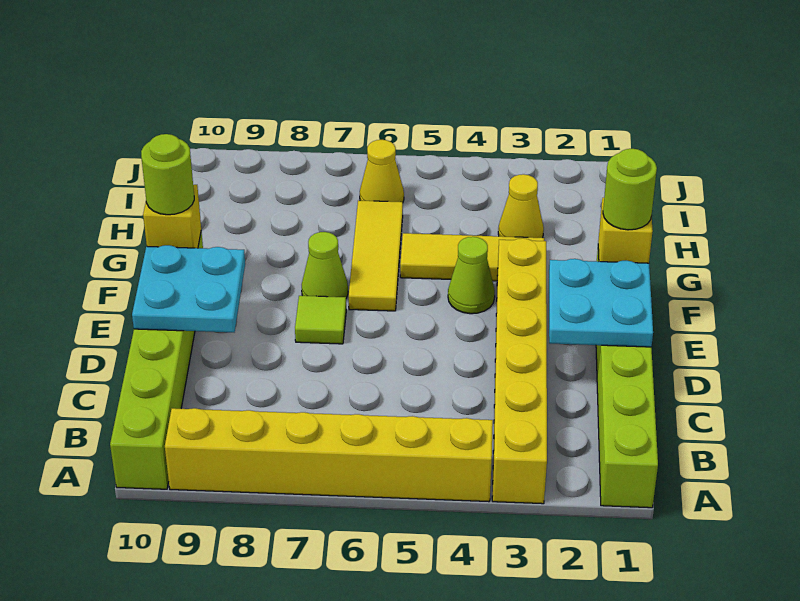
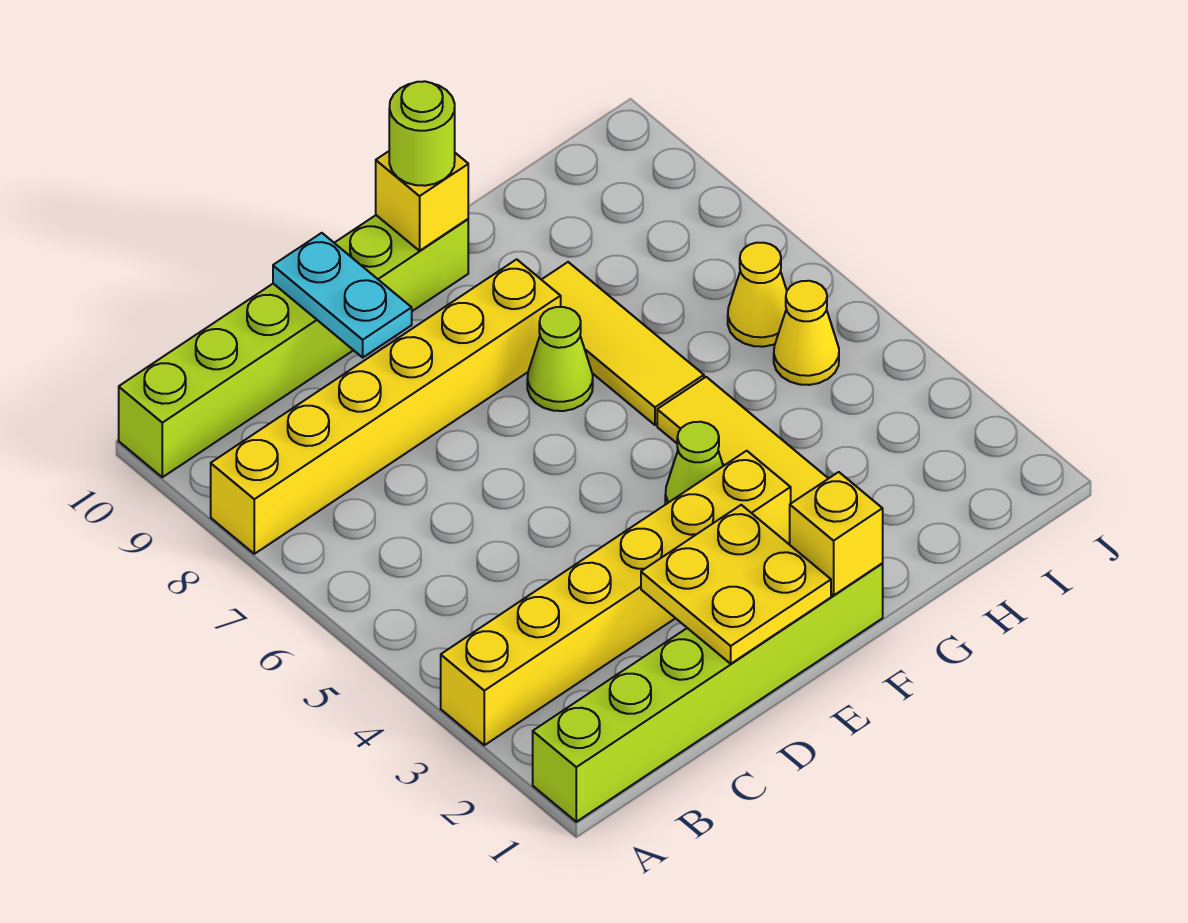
yellow brick A4:A9 level 1 -> yellow brick A8:F8 level 1
cyan plate D1:E2 level 2 -> yellow plate D1:E2 level 2
cyan plate D9:E10 level 2 -> cyan plate D9:D10 level 2
lime tile E7 level 1 -> none
lime round brick F1 level 3 -> none
yellow tile F6:H6 level 1 -> yellow tile G6:G8 level 1
yellow cone H3 level 1 -> yellow cone I5 level 1

